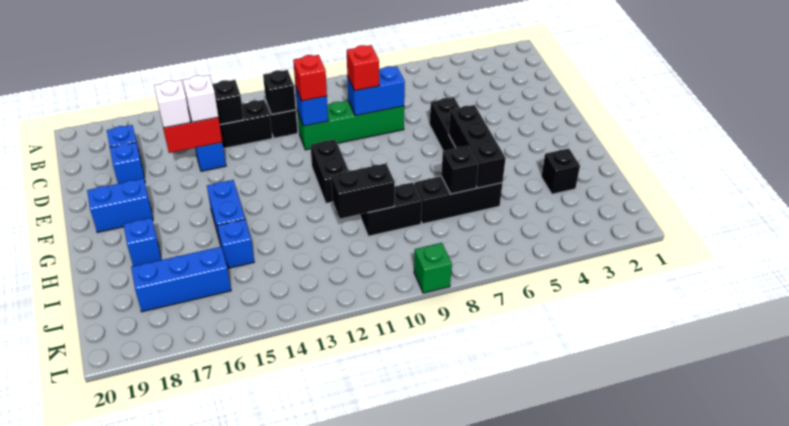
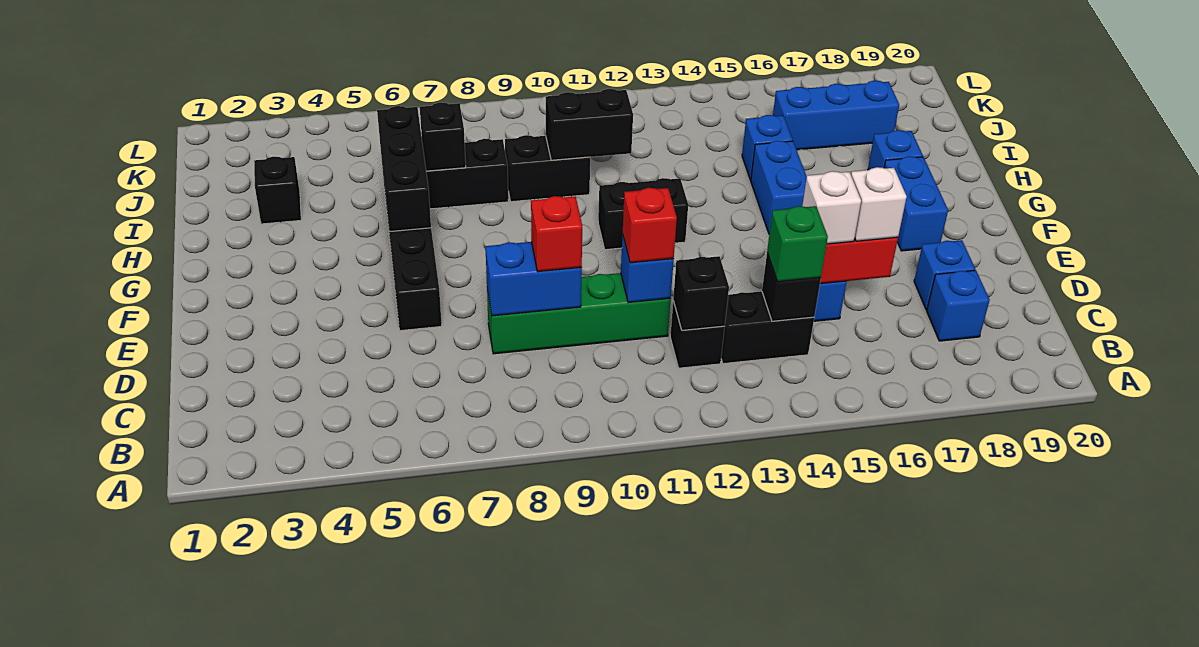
black brick F11:G11 level 1 -> black brick G11:G12 level 1
blue brick F18:F19 level 1 -> blue brick F18:G18 level 1
green brick L9 level 1 -> green brick C14 level 3

